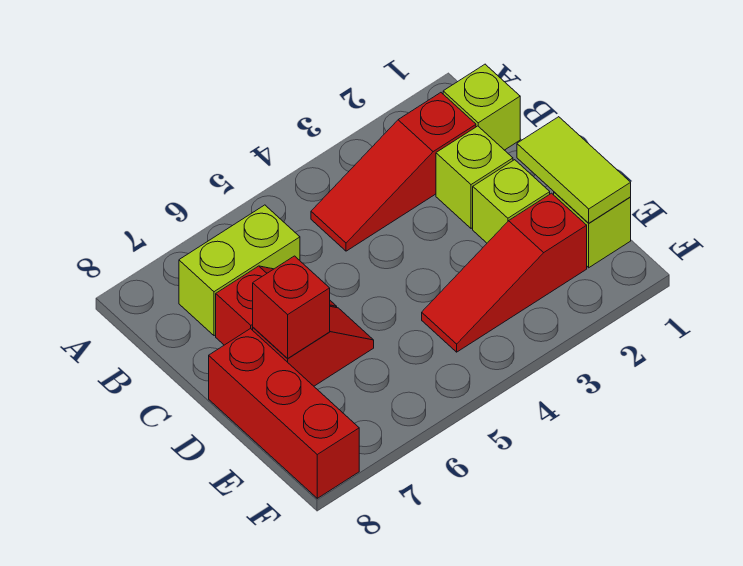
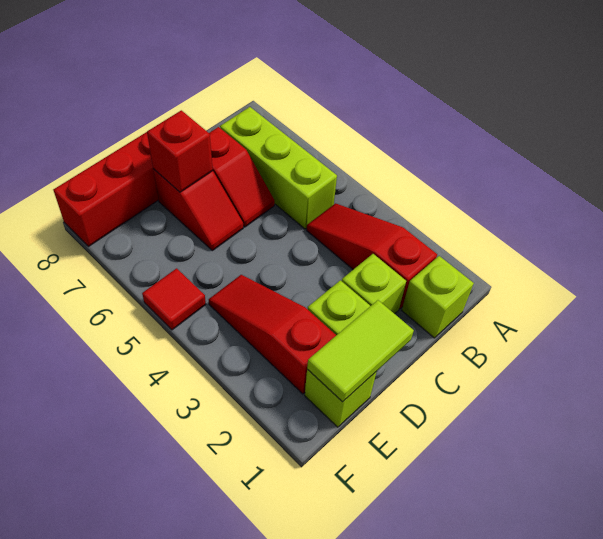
lime brick B6:B7 level 1 -> lime brick B5:B7 level 1
none -> red tile F5 level 1

